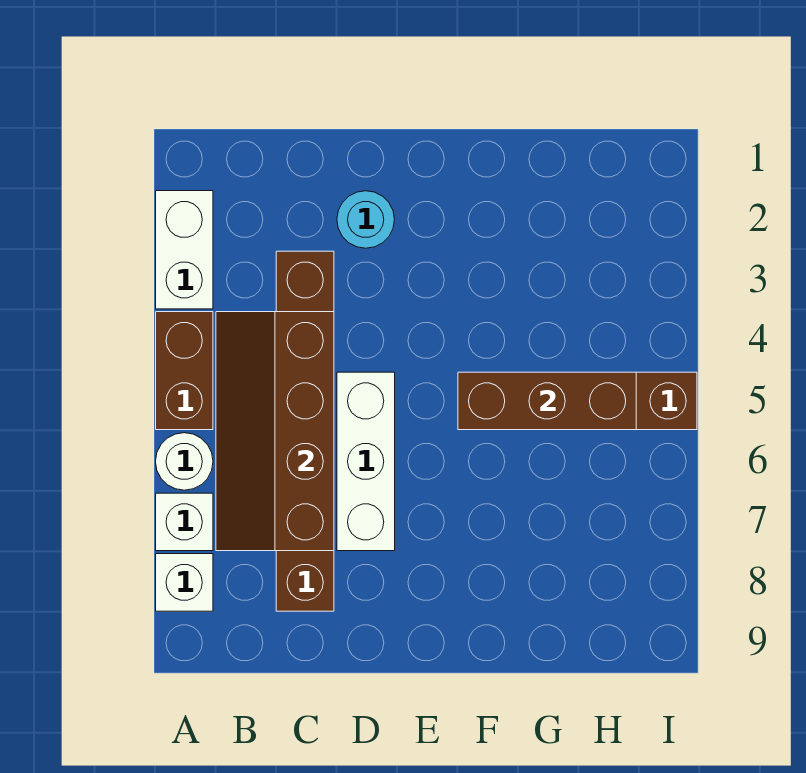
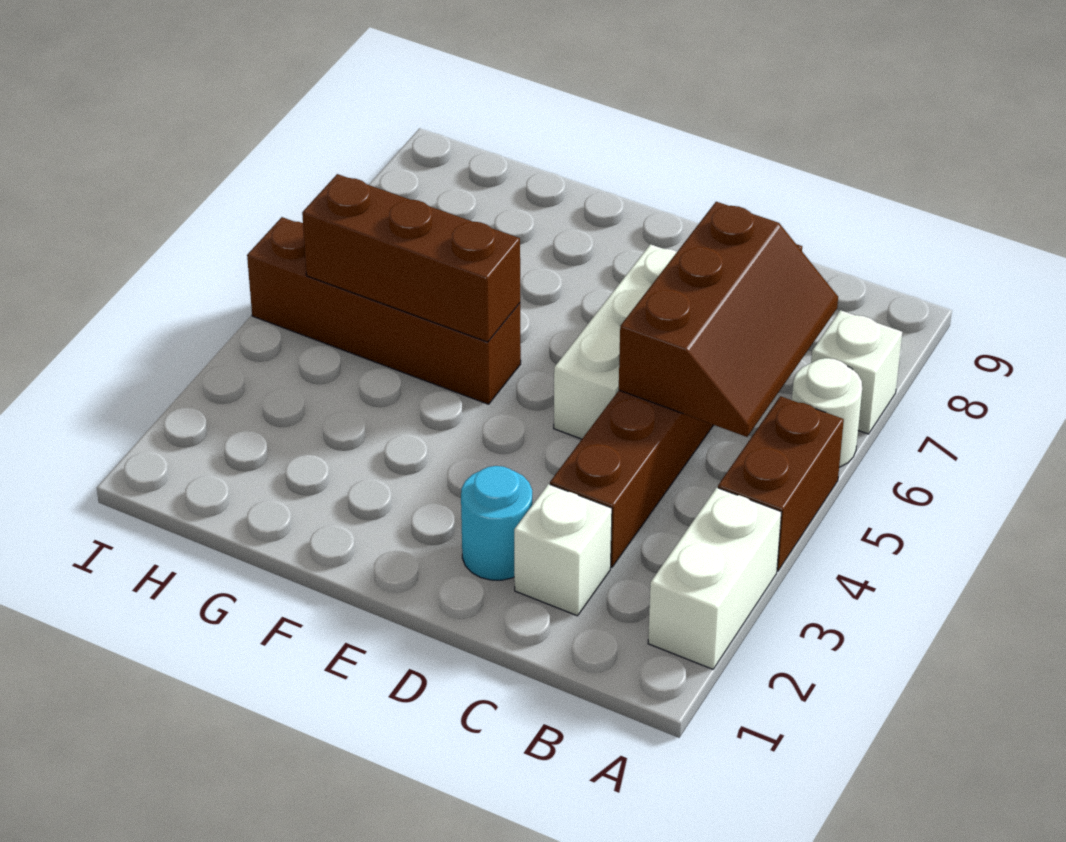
white brick A8 level 1 -> white brick C2 level 1
brown slope B4:C7 level 2 top C -> brown slope B5:C7 level 2 top C

